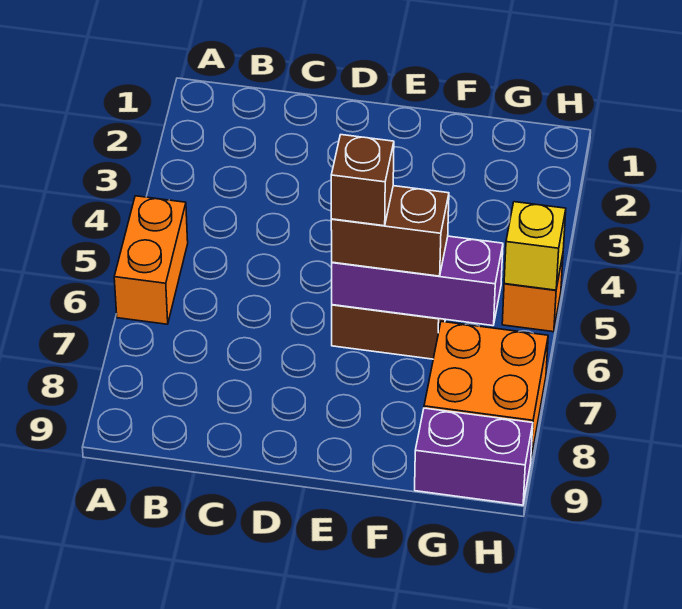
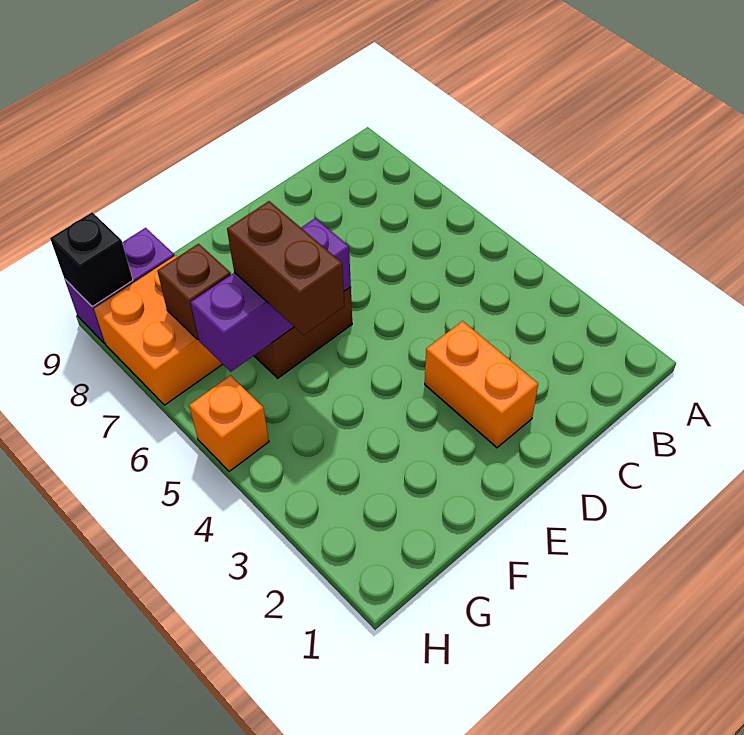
orange brick A5:A6 level 1 -> orange brick D2:D3 level 1
brown brick E6:F6 level 3 -> brown brick F5:F6 level 3
brown brick E6 level 4 -> brown brick G7 level 2
yellow brick H5 level 2 -> none
none -> black brick H9 level 2

